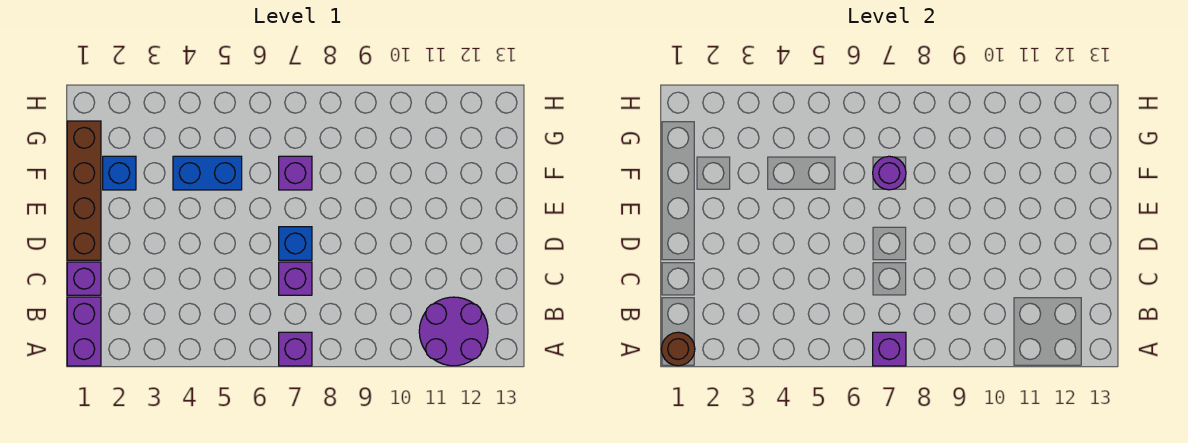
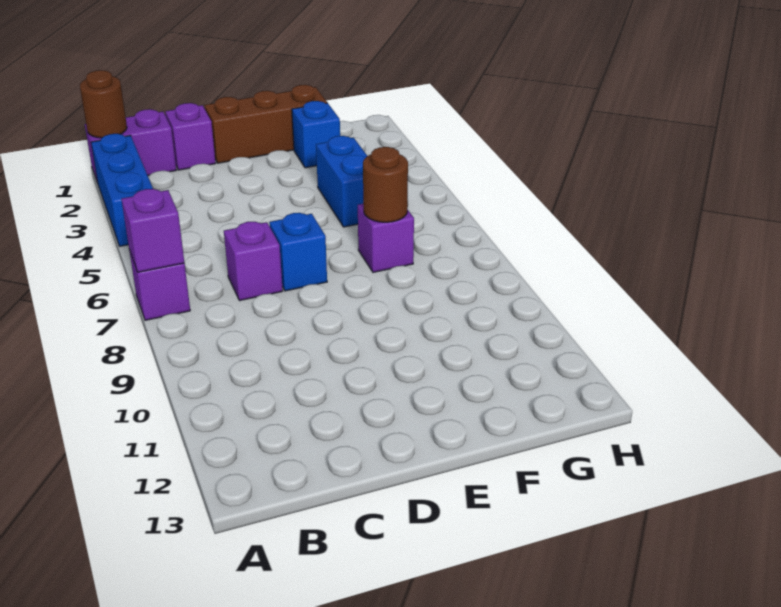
none -> blue brick A2:A4 level 1
purple round brick A11:B12 level 1 -> none
brown brick D1:G1 level 1 -> brown brick D1:F1 level 1
purple round brick F7 level 2 -> brown round brick F7 level 2

